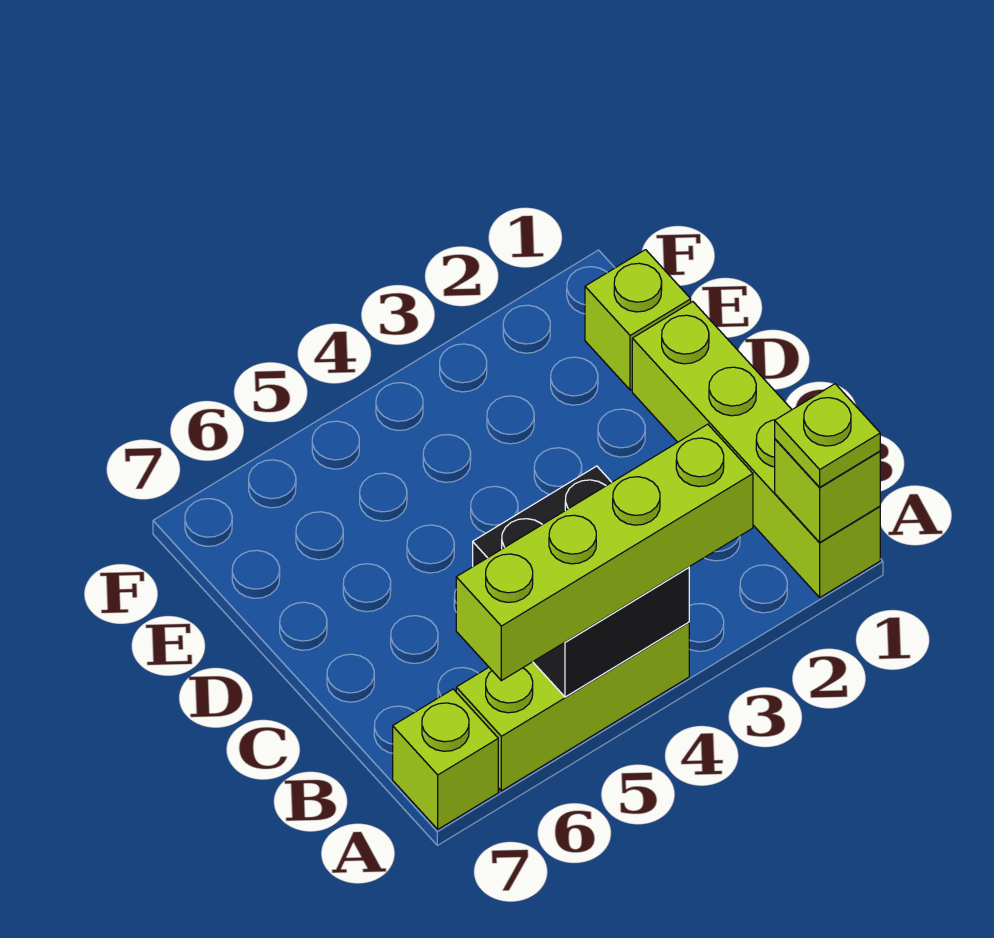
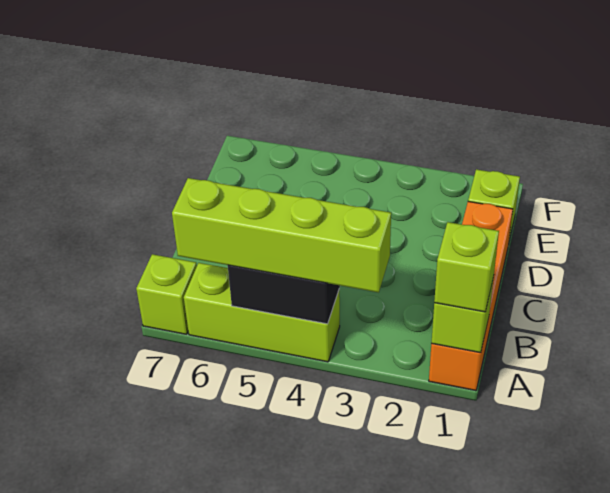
lime brick A1:D1 level 1 -> orange brick A1:D1 level 1
lime plate A1 level 3 -> lime brick A1 level 3

